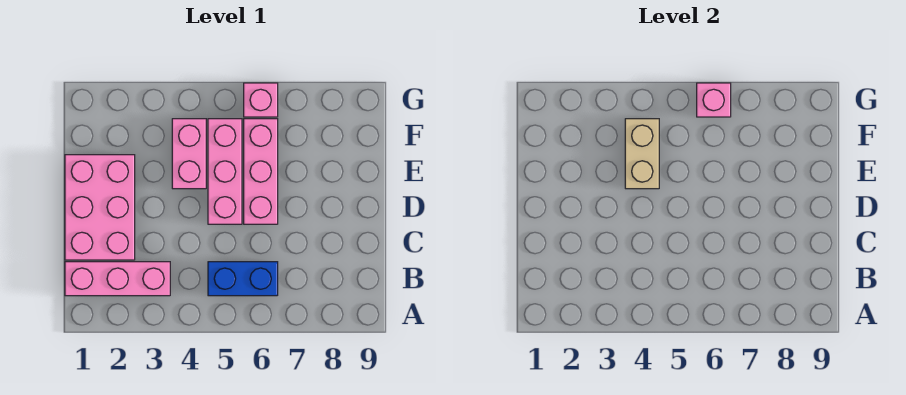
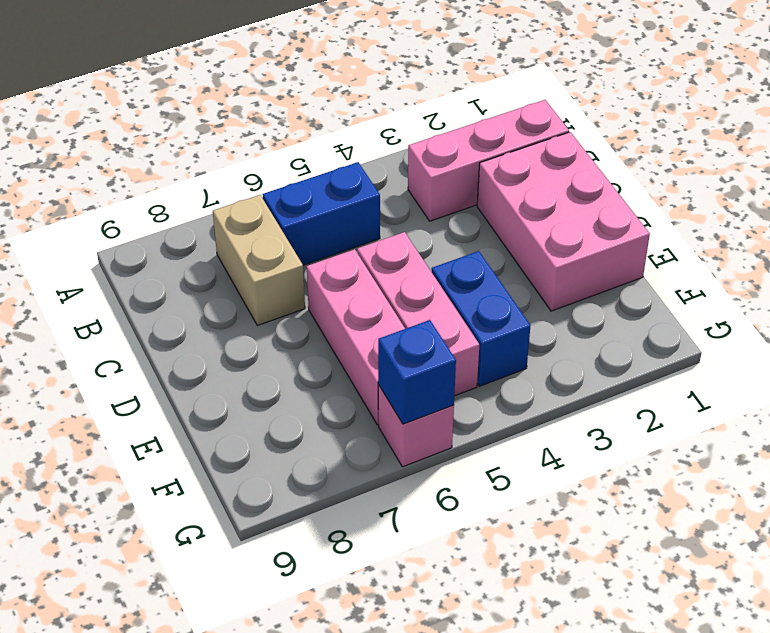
pink brick E4:F4 level 1 -> blue brick E4:F4 level 1
tan brick E4:F4 level 2 -> tan brick B7:C7 level 1
pink brick G6 level 2 -> blue brick G6 level 2

